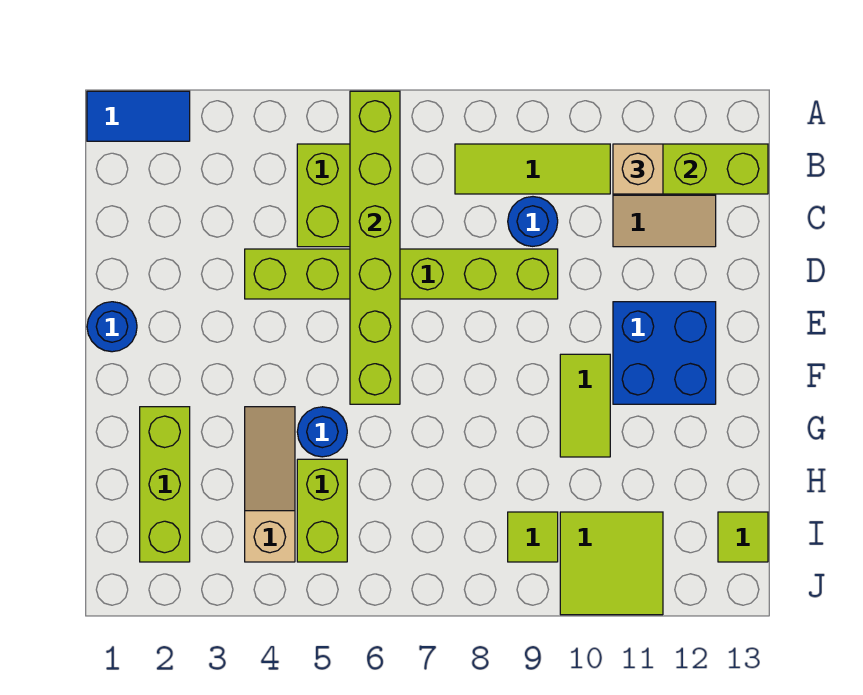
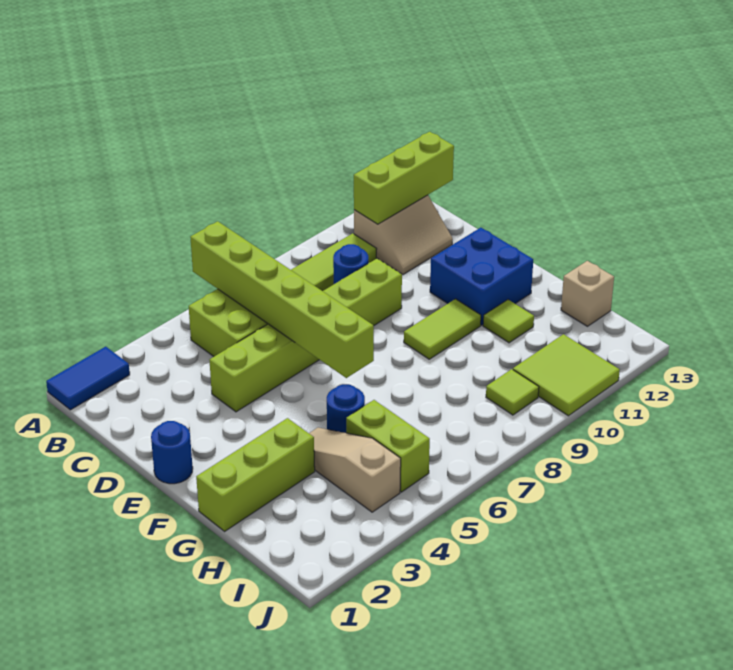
tan brick B11 level 3 -> tan brick H13 level 1
lime tile F10:G10 level 1 -> lime tile F9:F10 level 1
lime brick G2:I2 level 1 -> lime brick G1:G3 level 1
lime tile I13 level 1 -> lime tile G11 level 1

